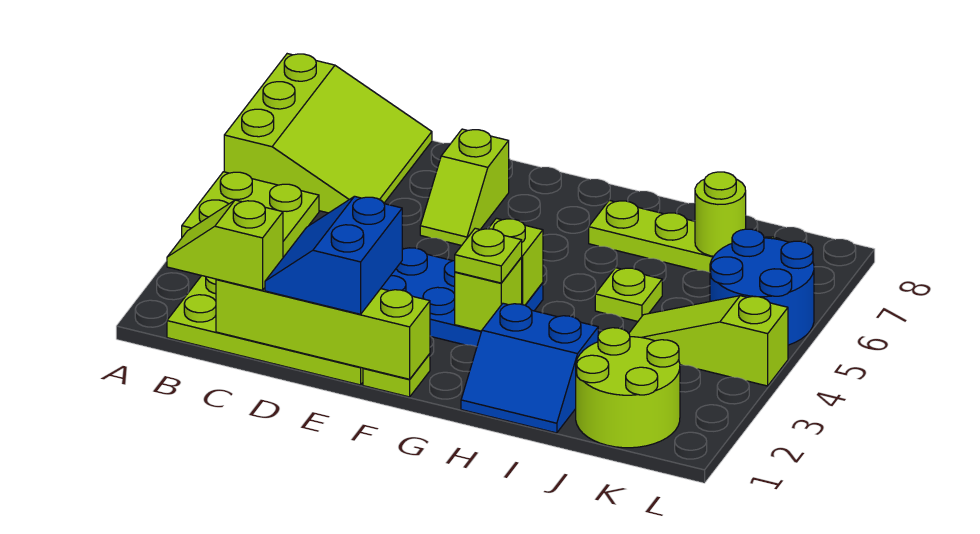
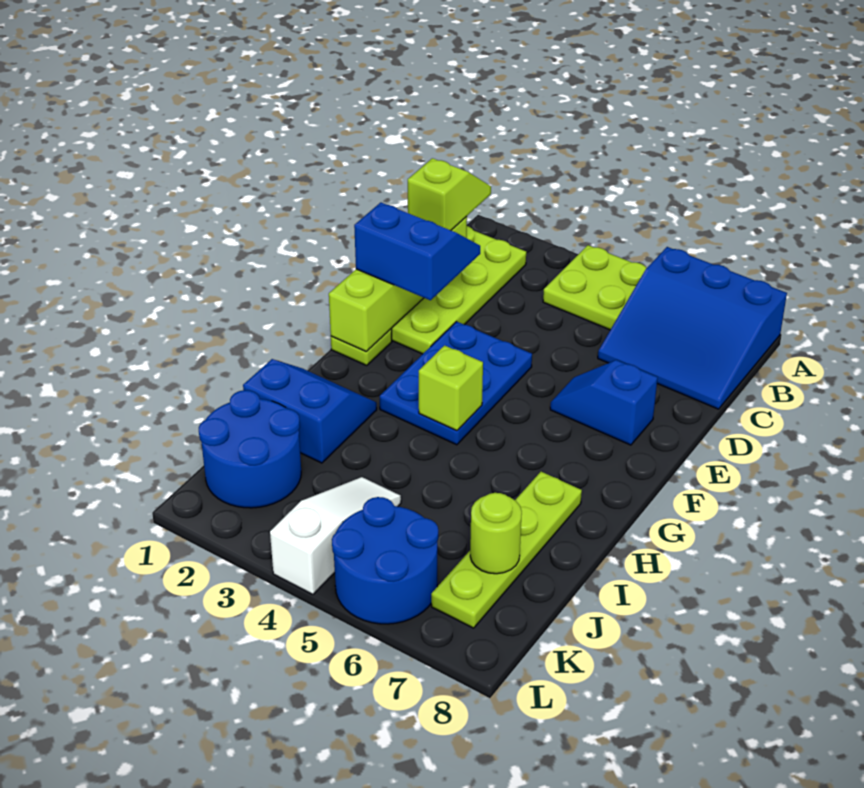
lime slope A6:C8 level 1 top A -> blue slope A6:C8 level 1 top A
lime slope E6:E7 level 1 top 7 -> blue slope E6:E7 level 1 top 7
lime brick G3 level 2 -> none
lime plate G3 level 3 -> none
blue slope H1:I2 level 1 top 2 -> blue slope H1:I2 level 1 top I
lime plate I5 level 1 -> none
lime round brick J1:K2 level 1 -> blue round brick J1:K2 level 1
lime slope J4:L4 level 1 top L -> white slope J4:L4 level 1 top L

